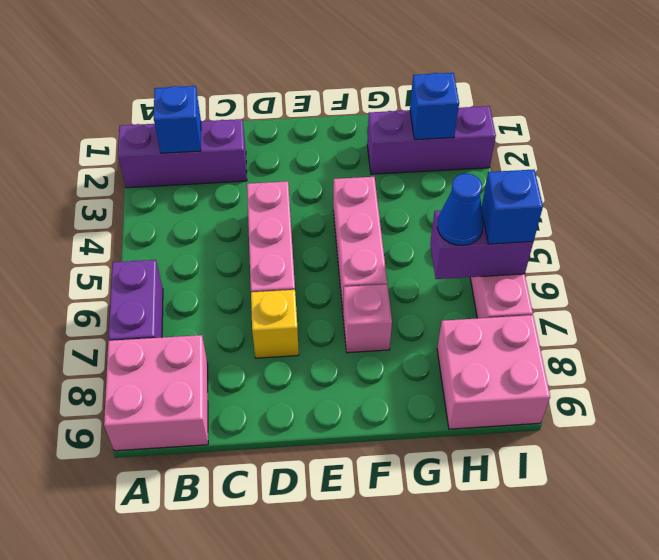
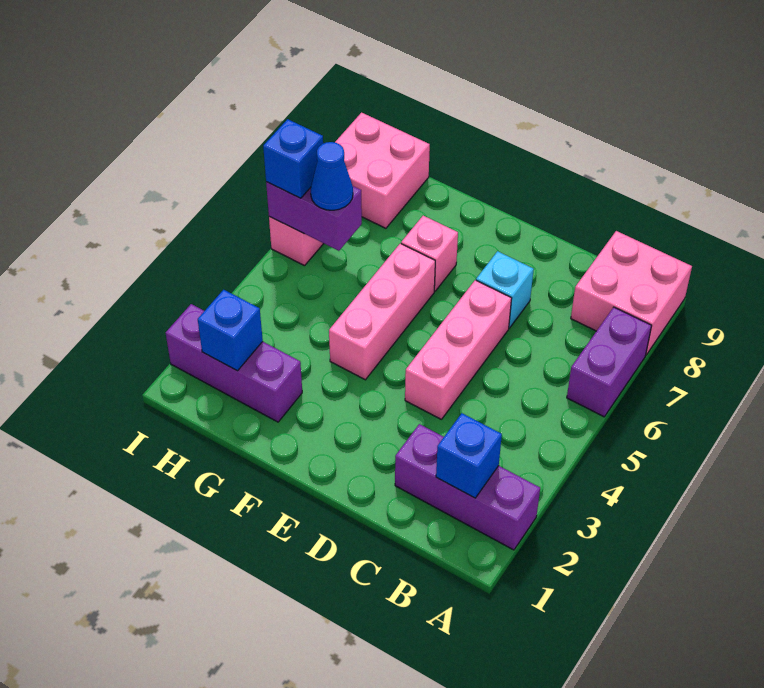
yellow brick D7 level 1 -> cyan brick D7 level 1

